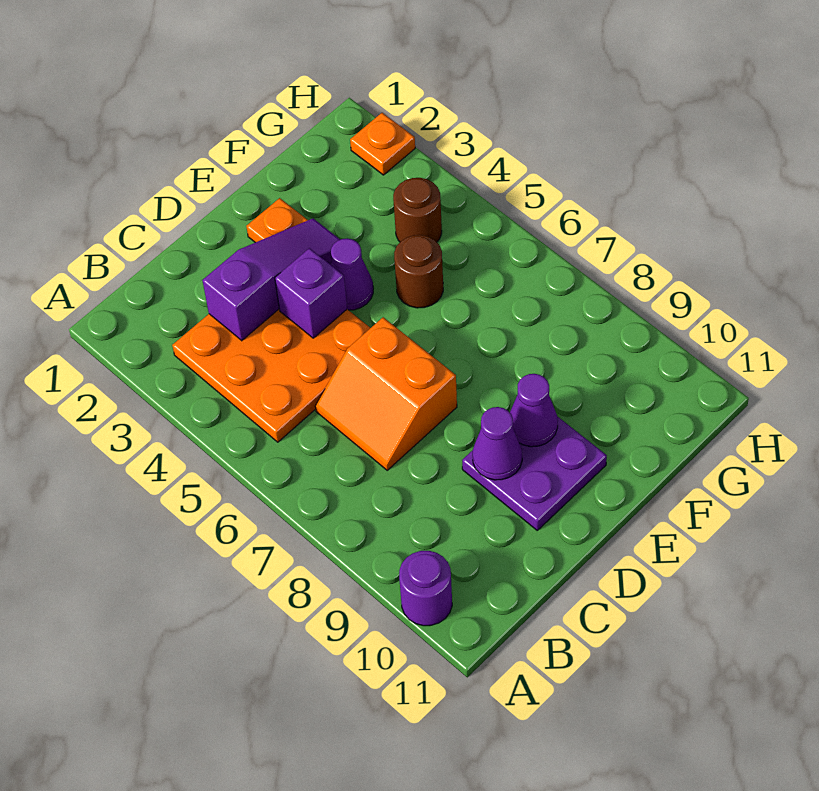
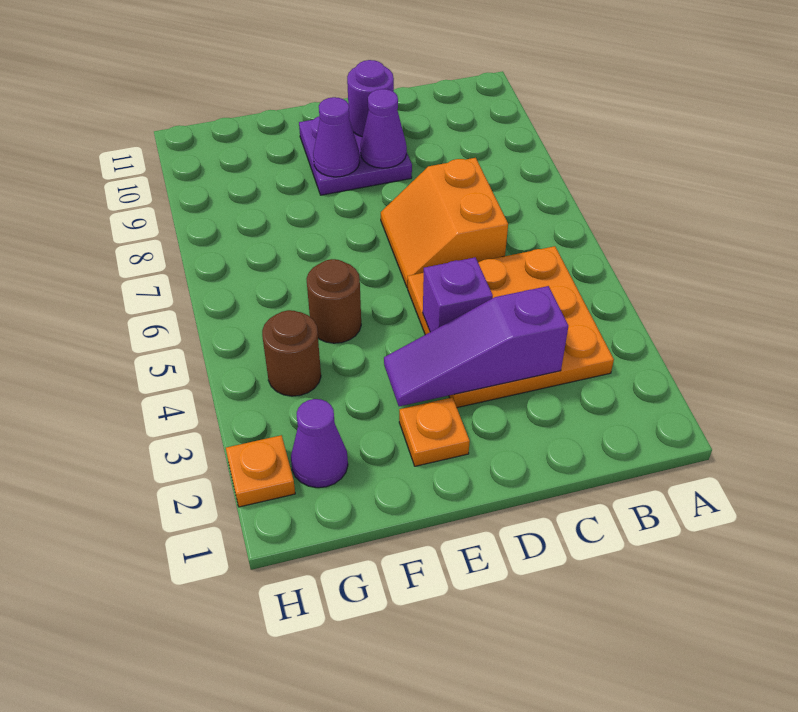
purple round brick A10 level 1 -> purple round brick D10 level 2
orange slope C6:D7 level 1 top D -> orange slope C6:D7 level 1 top C
purple cone E4 level 1 -> purple cone G2 level 1

